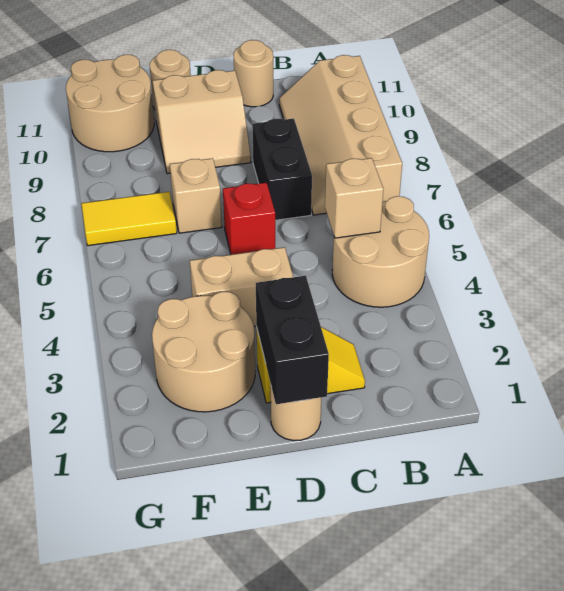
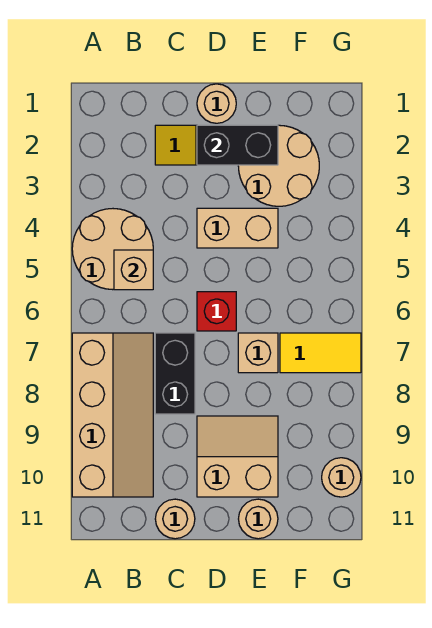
black brick D1:D2 level 2 -> black brick D2:E2 level 2
tan round brick F10:G11 level 1 -> tan round brick G10 level 1

